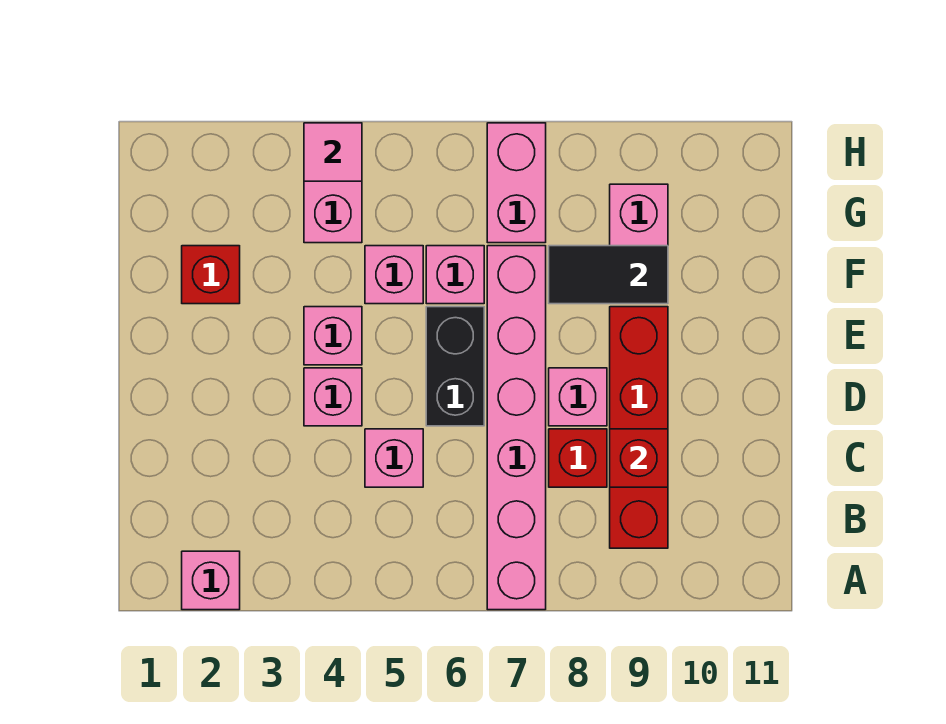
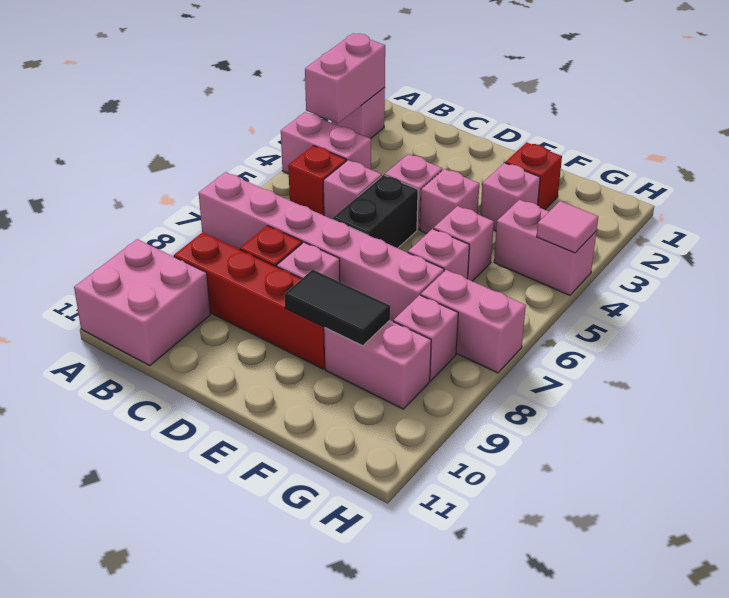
none -> pink brick A2:A3 level 2
none -> pink brick A4:B4 level 1
none -> pink brick A10:B11 level 1
red brick C9 level 2 -> red brick B5 level 1
black brick D6:E6 level 1 -> black brick D5:D6 level 1
none -> pink brick F3 level 1
black tile F8:F9 level 2 -> black tile E9:F9 level 2
none -> pink brick G8 level 1

